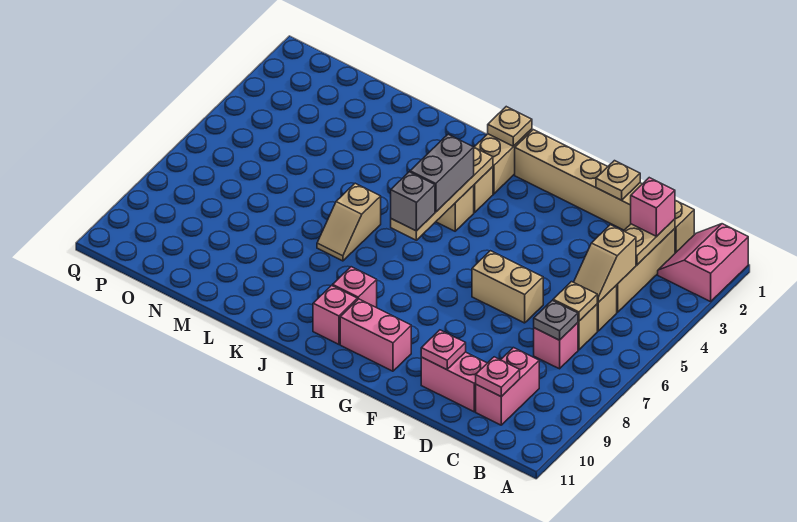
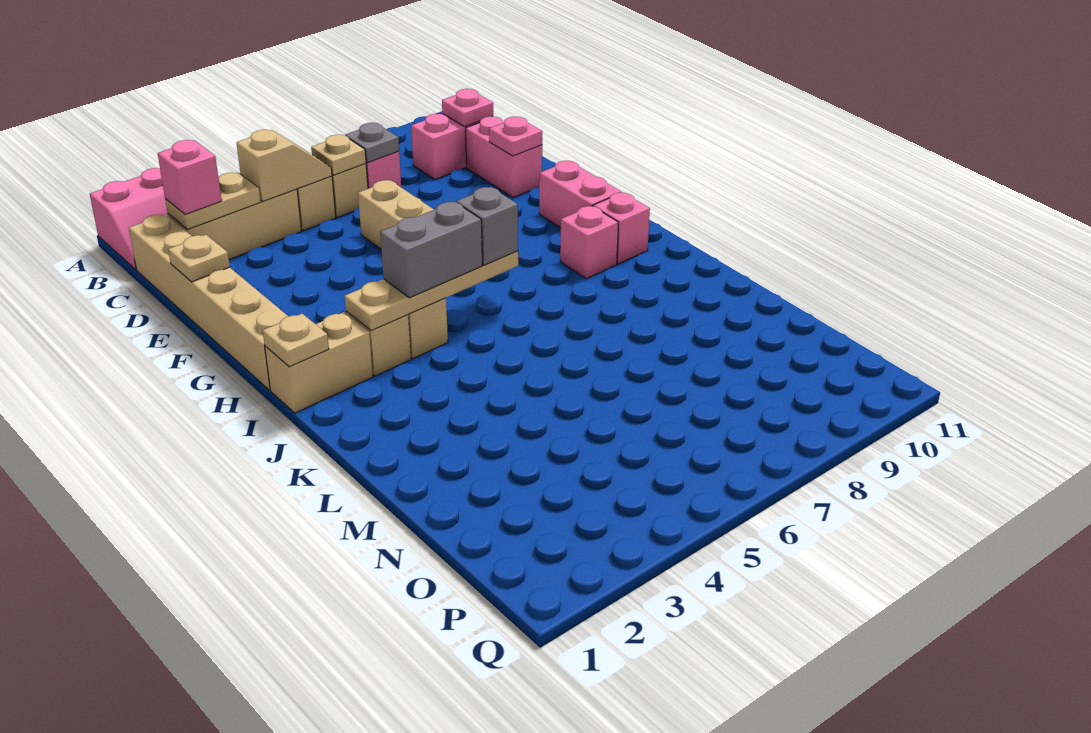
tan slope K6:K7 level 1 top 6 -> none

